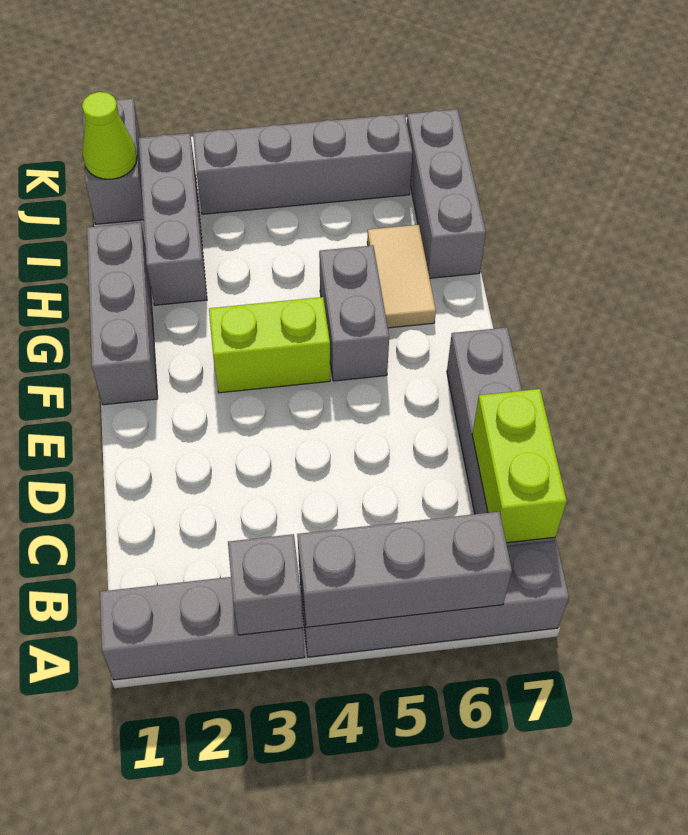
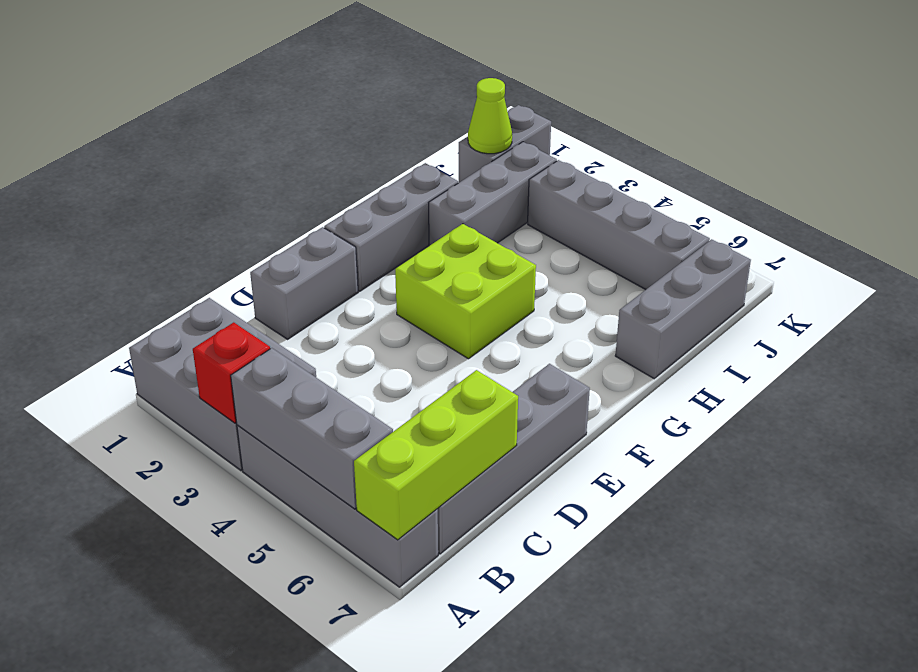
grey brick A1:A3 level 1 -> grey brick A1:B3 level 1
grey brick A3 level 2 -> red brick A3 level 2
lime brick B7:C7 level 2 -> lime brick A7:C7 level 2
lime brick F3:F4 level 1 -> lime brick F3:G4 level 1
grey brick F5:G5 level 1 -> grey brick D1:E1 level 1
tan tile G6:H6 level 1 -> none

